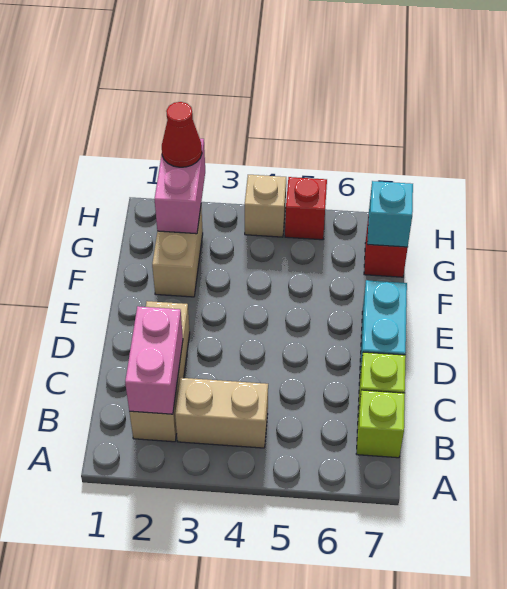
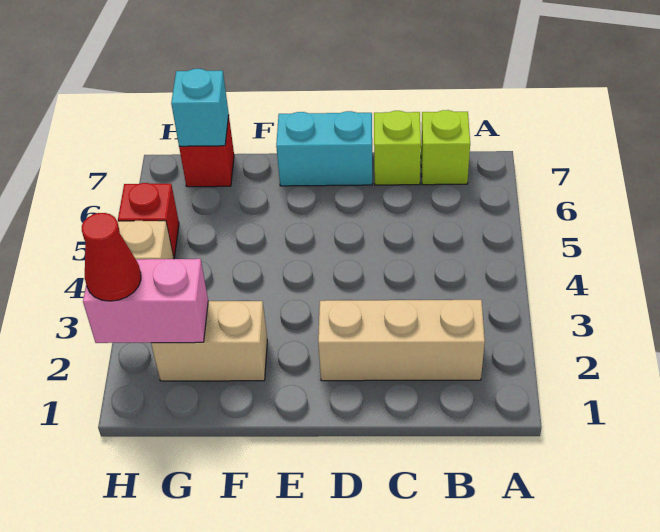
pink brick B2:C2 level 2 -> none
tan brick B3:B4 level 1 -> none

